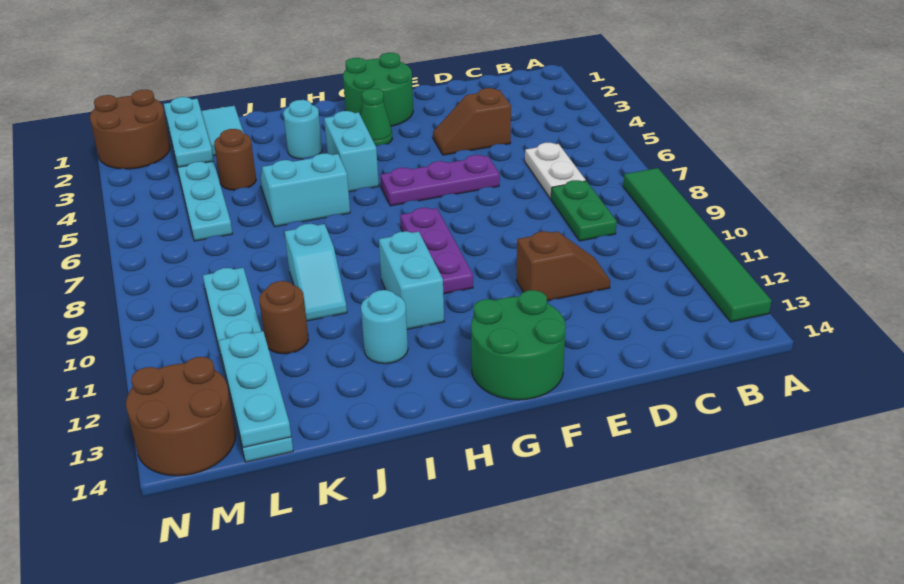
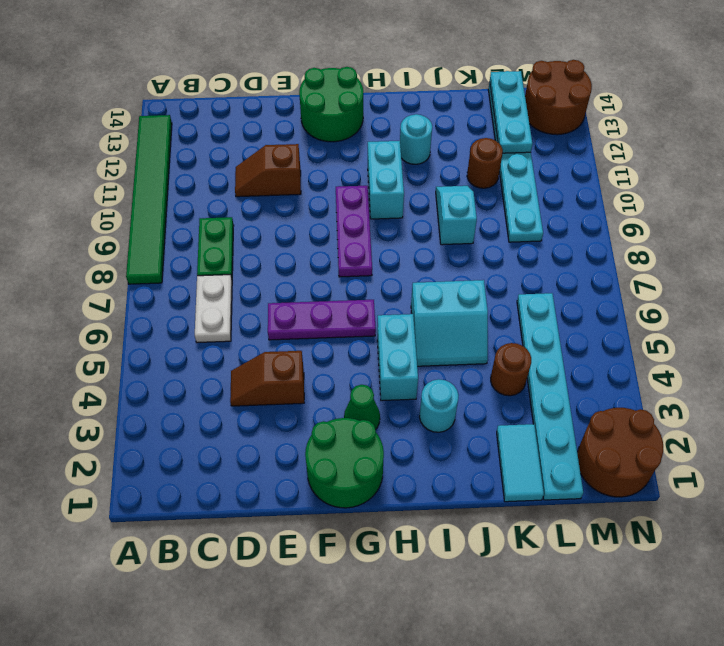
brown slope D4:E4 level 1 top D -> brown slope D4:E4 level 1 top E
cyan plate L1:L3 level 2 -> none

